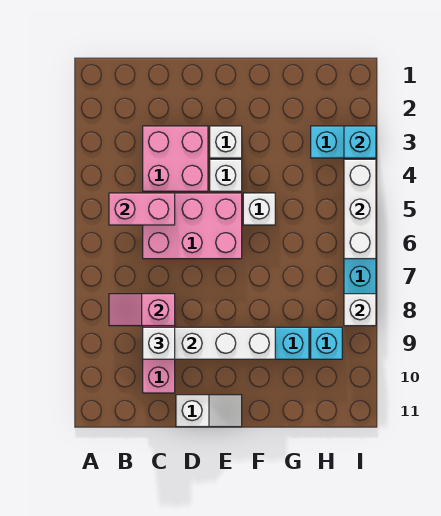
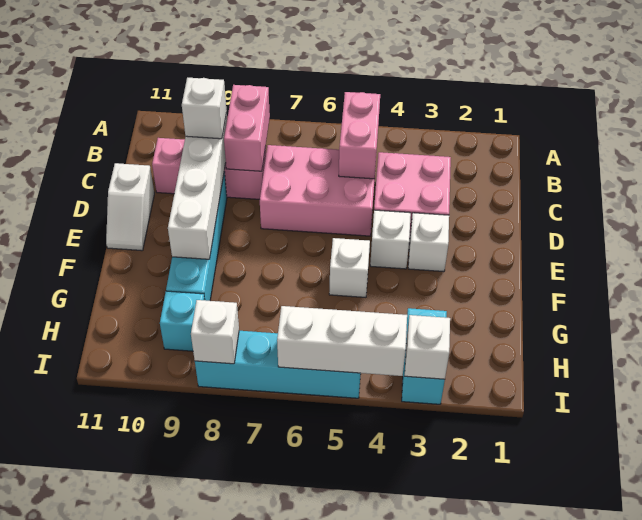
pink slope B8:C8 level 2 top C -> pink brick B8:C8 level 2
pink brick C5:E6 level 1 -> pink brick C5:D7 level 1
cyan brick I3 level 2 -> white brick I3 level 2

